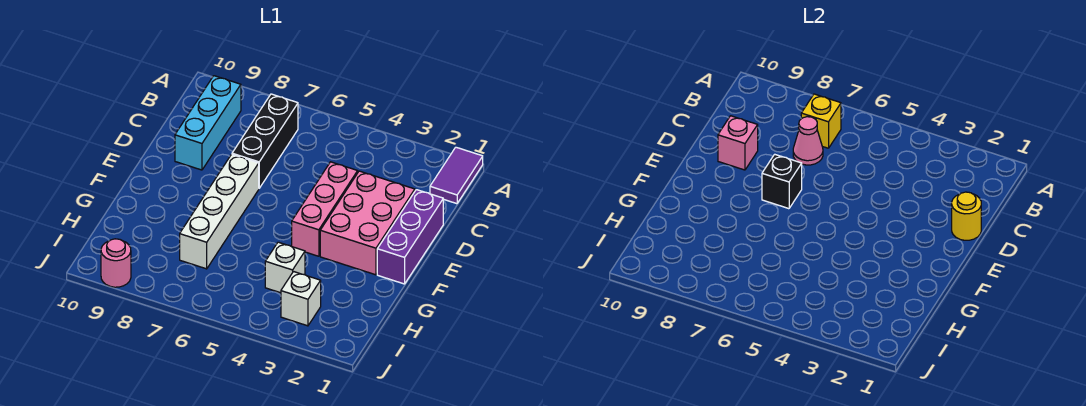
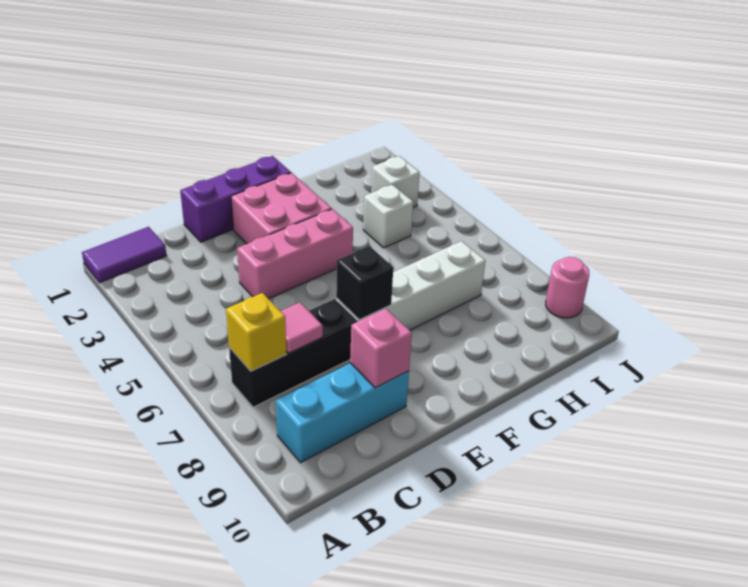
pink cone C7 level 2 -> pink tile C7 level 2
yellow round brick D1 level 2 -> none
pink brick D2:F3 level 1 -> pink brick E2:F3 level 1

